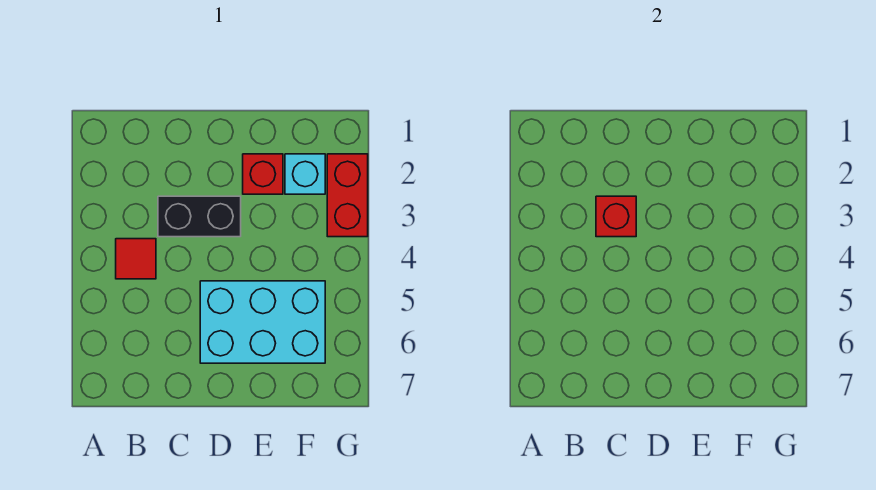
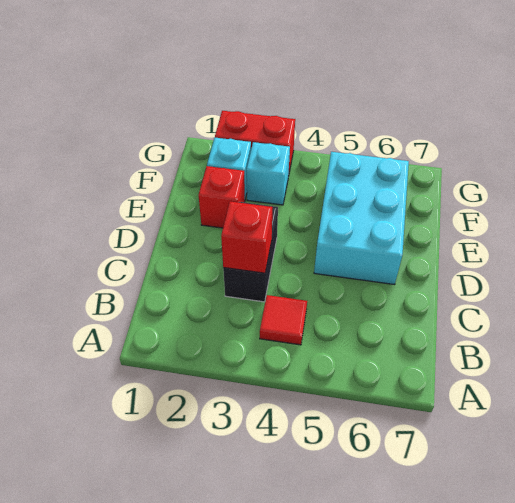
none -> cyan brick F3 level 1

